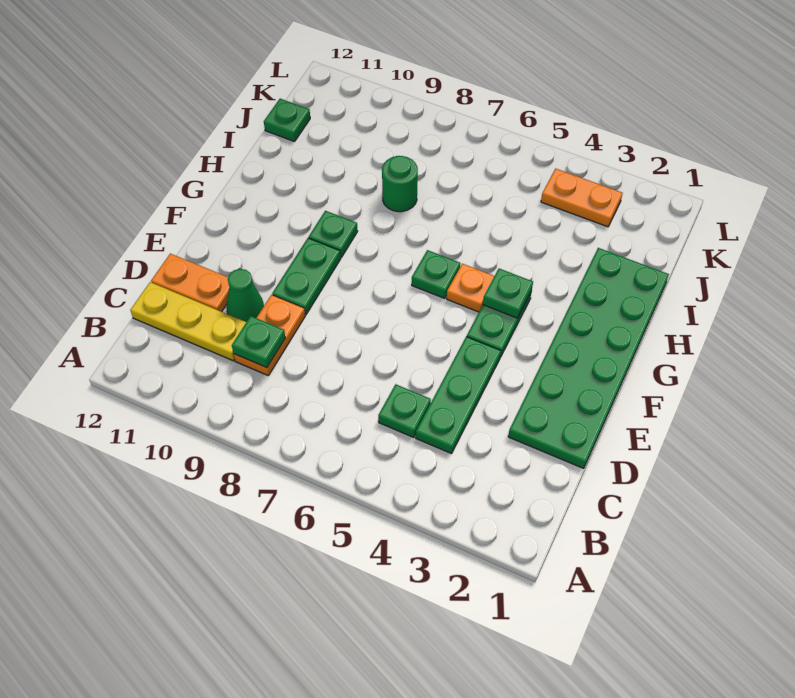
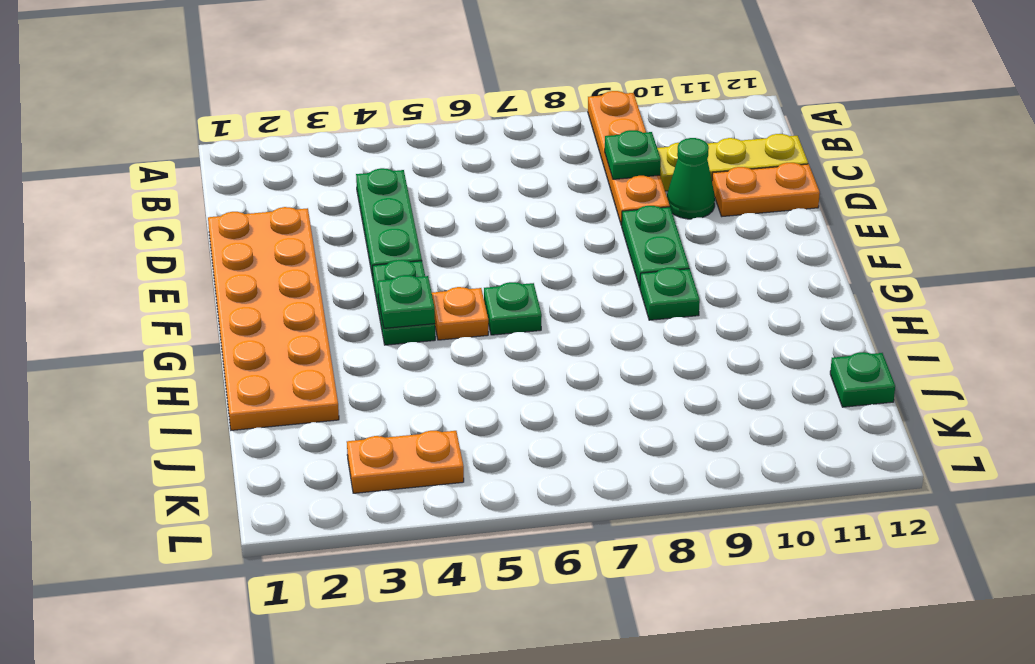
green plate C5 level 1 -> none
orange plate C9:D9 level 1 -> orange plate A9:D9 level 1
green plate D1:I2 level 1 -> orange plate D1:I2 level 1
green round brick I8 level 1 -> none

